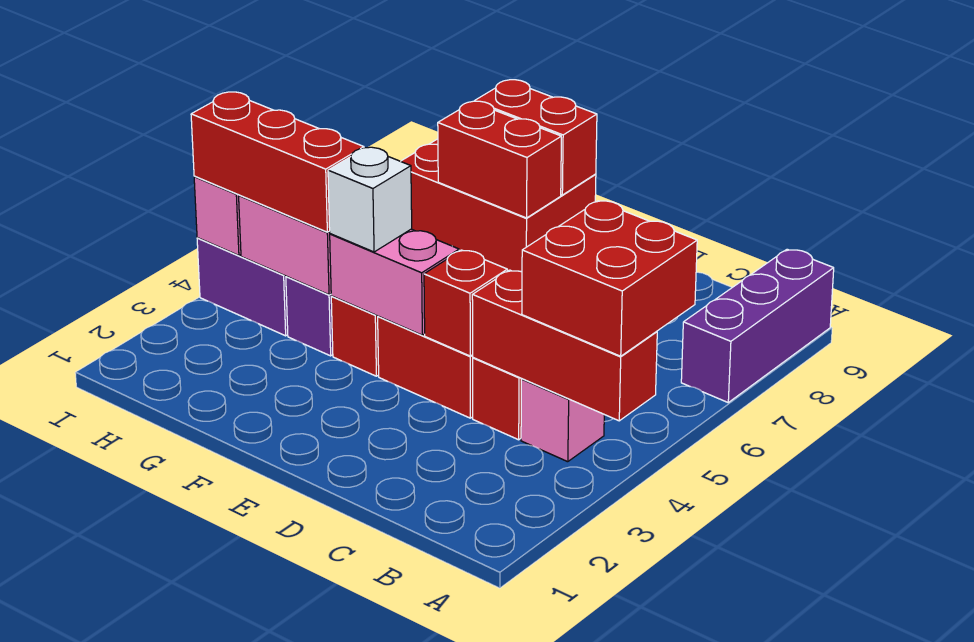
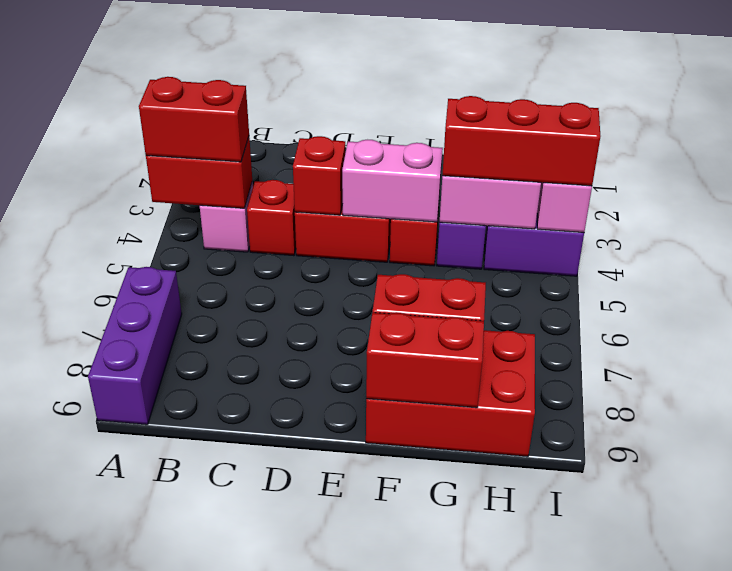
red brick A4:C4 level 2 -> red brick A4:B4 level 2
red brick A4:B5 level 3 -> red brick A4:B4 level 3
white brick F4 level 3 -> none

